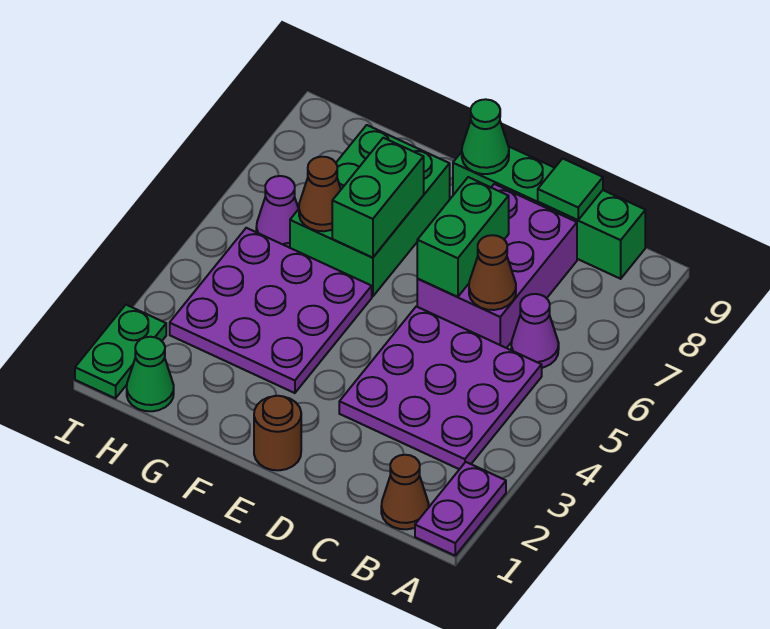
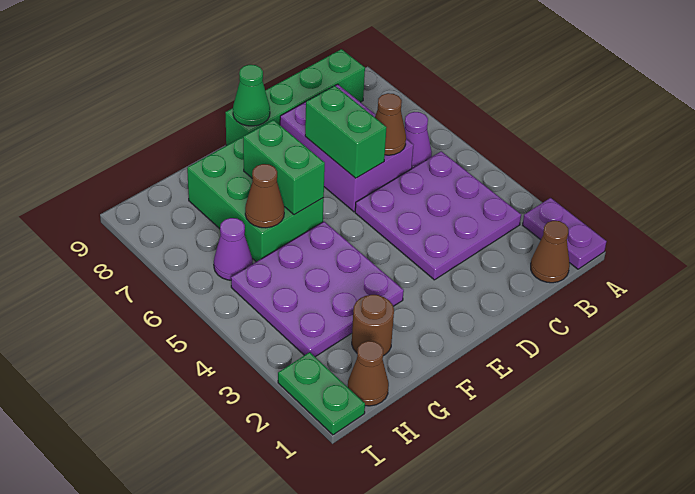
green tile C9 level 2 -> none
brown round brick E1 level 1 -> brown round brick G2 level 1
green cone H1 level 1 -> brown cone H1 level 1

